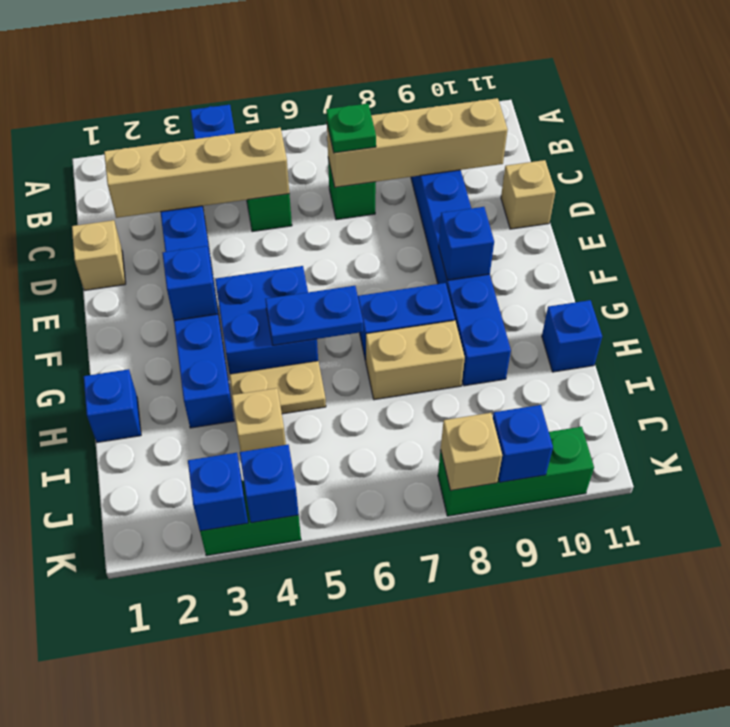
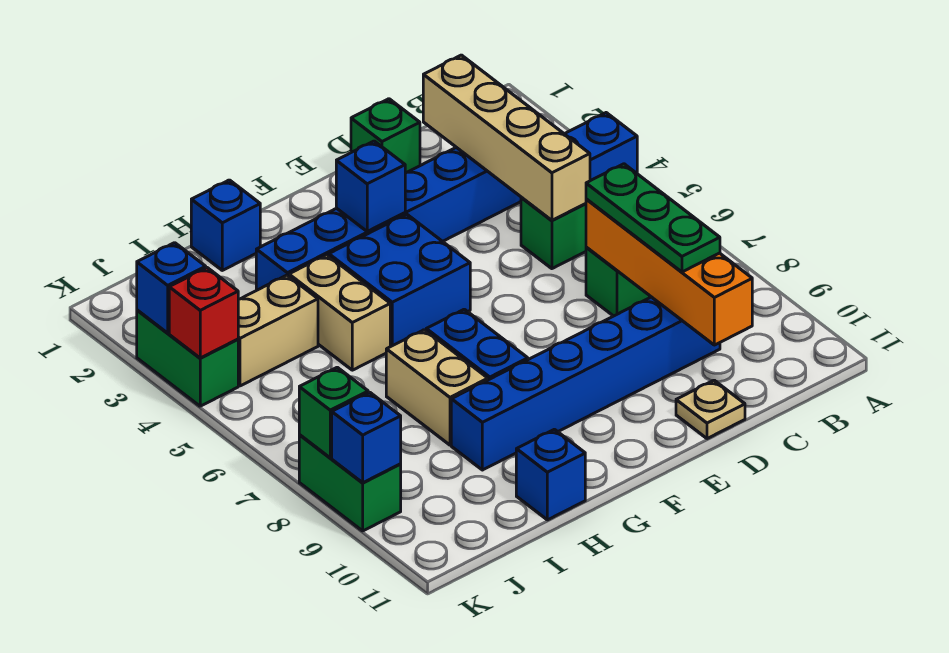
tan brick C7:C10 level 2 -> orange brick C7:C10 level 2
green plate C7 level 3 -> green plate C7:C9 level 3
tan brick D1 level 1 -> green brick D1 level 1
tan brick D11 level 1 -> tan plate D11 level 1
blue brick F9 level 2 -> none
blue plate G5:G6 level 2 -> none
tan plate H4:H5 level 1 -> tan brick H4:H5 level 1
tan brick I4 level 1 -> tan brick I4:J4 level 1
blue brick K4 level 2 -> red brick K4 level 2
green brick K8:K10 level 1 -> green brick K8:K9 level 1
tan brick K8 level 2 -> green brick K8 level 2

